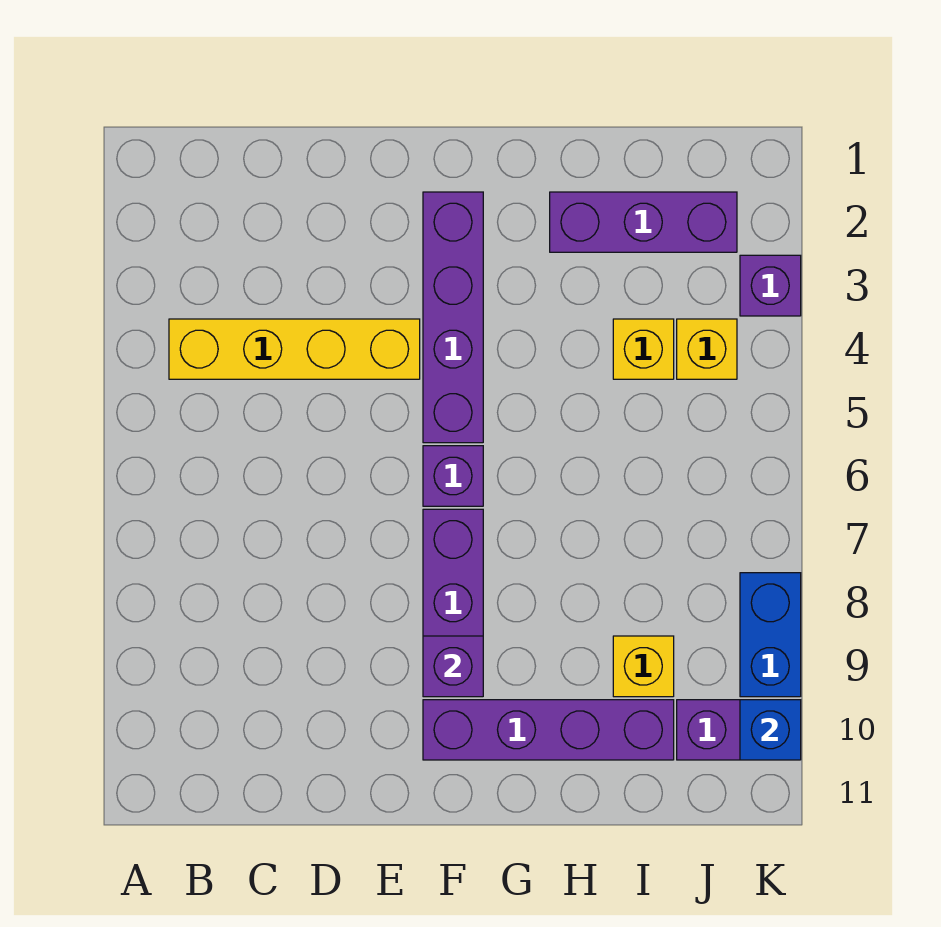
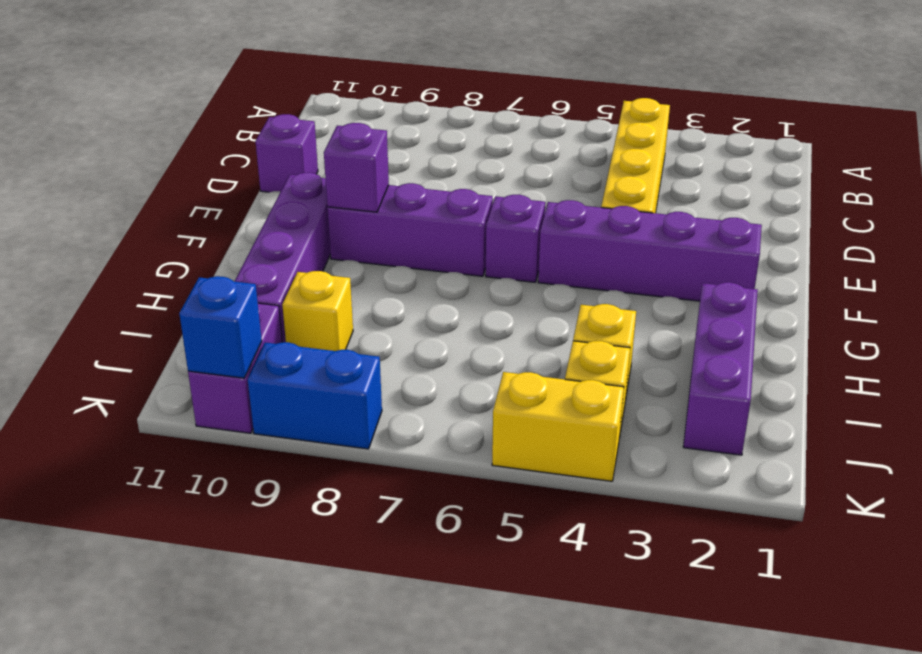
purple brick K3 level 1 -> purple brick D11 level 1
none -> yellow brick K4:K5 level 1

